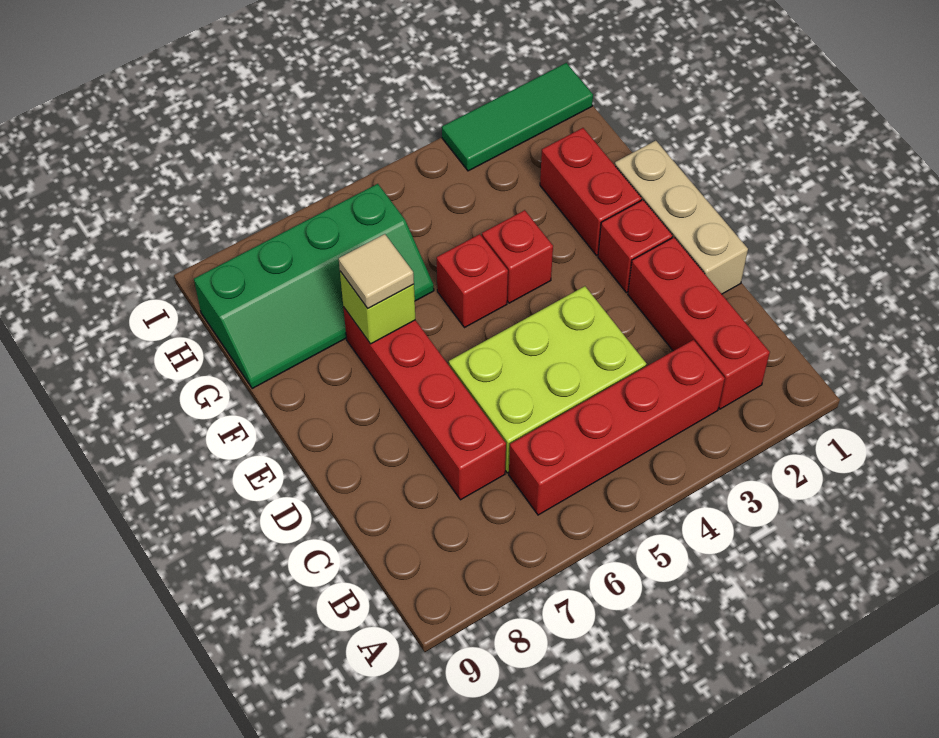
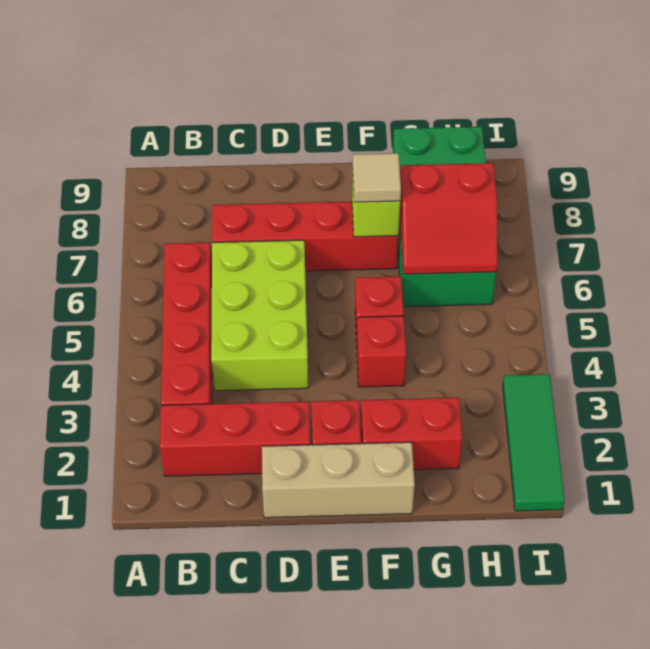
green slope G6:H9 level 1 top H -> green brick G6:H9 level 1
none -> red slope G6:H7 level 2 top 7

